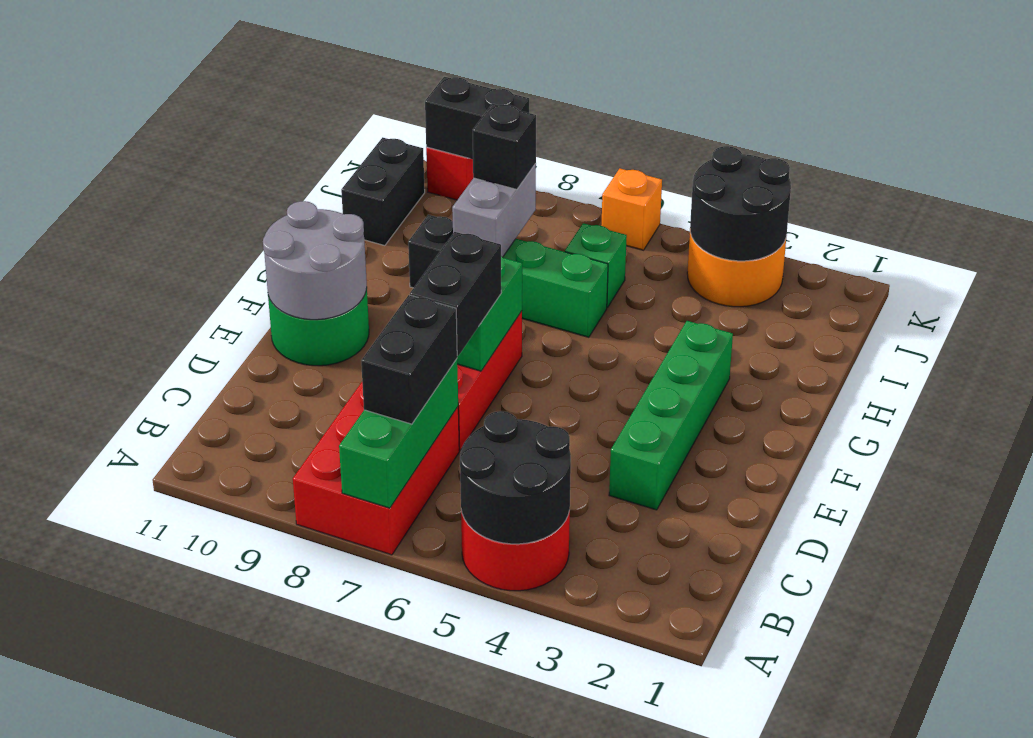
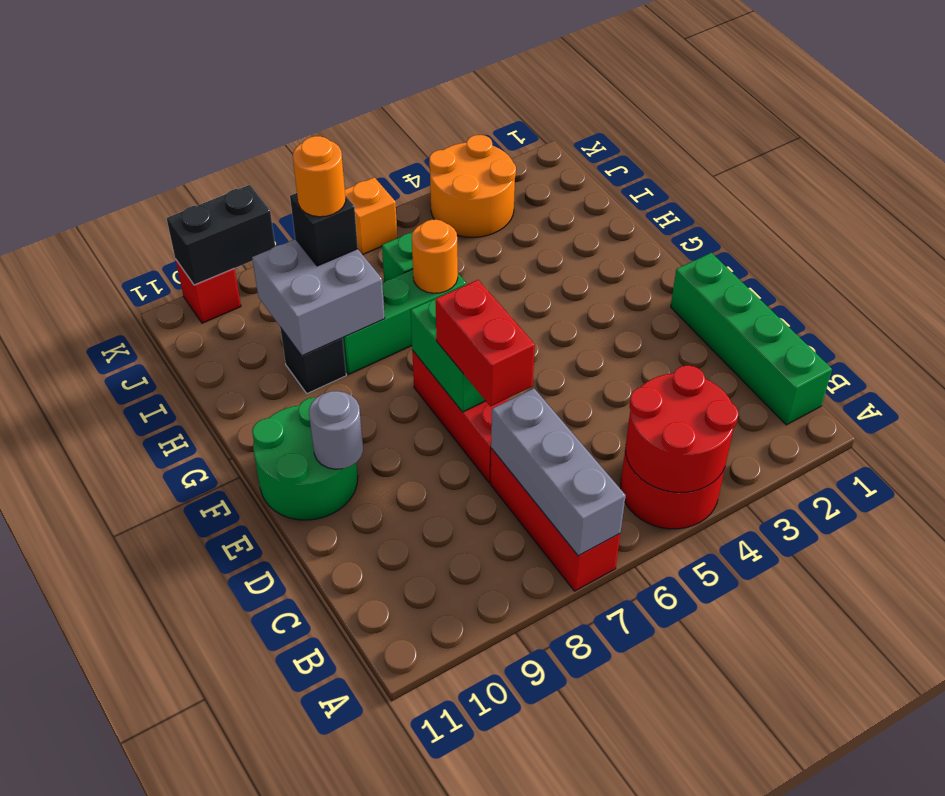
black round brick A4:B5 level 2 -> red round brick A4:B5 level 2
red brick A7:C8 level 1 -> red brick A7:C7 level 1
green brick A7:C7 level 2 -> grey brick A7:C7 level 2
black brick B7:C7 level 3 -> none
green brick D3:G3 level 1 -> green brick B1:E1 level 1
black brick D7:E7 level 3 -> red brick D7:E7 level 3
grey round brick E10:F11 level 2 -> grey round brick E10 level 2
none -> orange round brick H6 level 2
grey brick H8:I8 level 2 -> grey brick H8:I9 level 2
none -> orange round brick I8 level 4
black brick I11:J11 level 1 -> none
black round brick J3:K4 level 2 -> none

